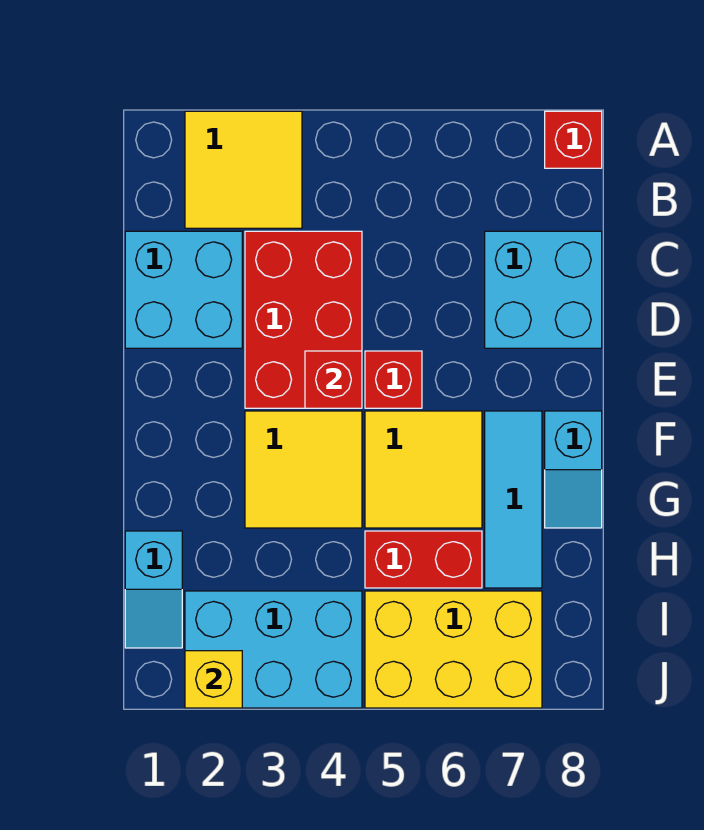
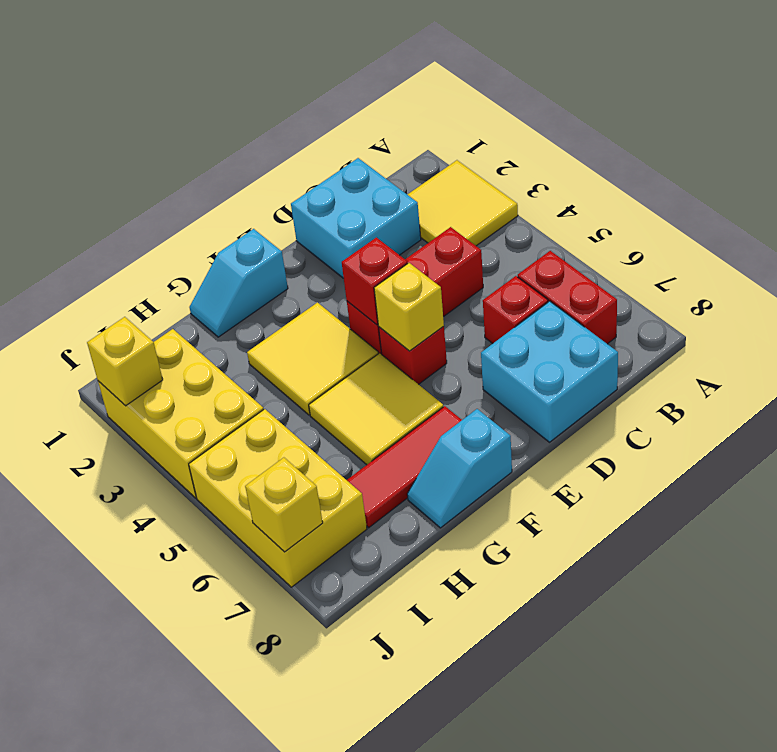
red brick A8 level 1 -> red brick C6 level 1
red brick C3:E4 level 1 -> red brick C4:E4 level 1
none -> yellow brick E5 level 2
cyan tile F7:H7 level 1 -> red tile F7:H7 level 1
cyan slope H1:I1 level 1 top H -> cyan slope F1:G1 level 1 top F
red brick H5:H6 level 1 -> red brick B6:B7 level 1
cyan brick I2:J4 level 1 -> yellow brick I2:J4 level 1
none -> yellow brick J7 level 2

